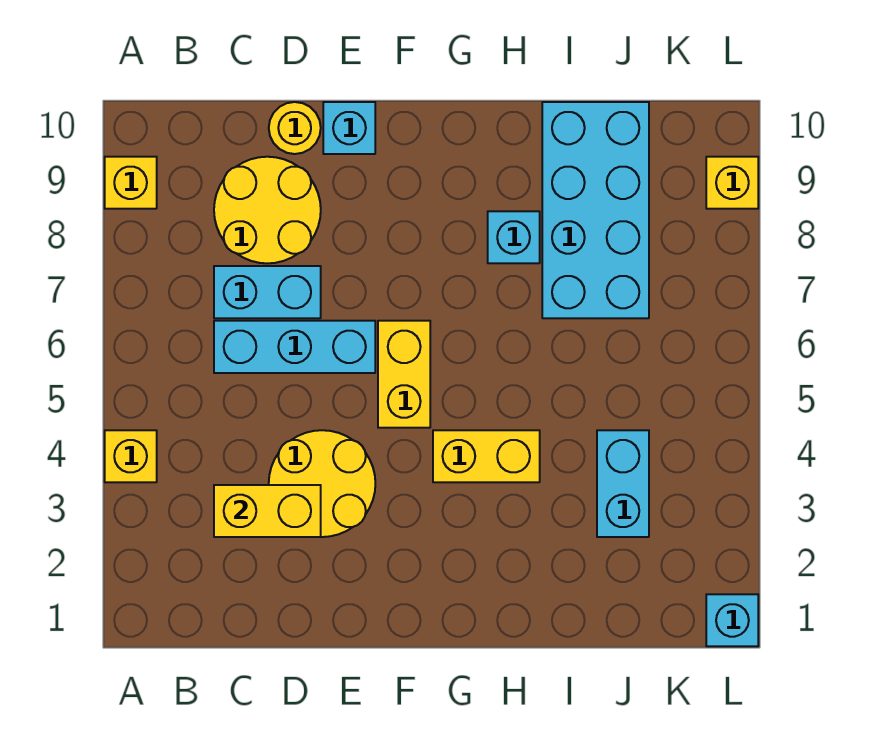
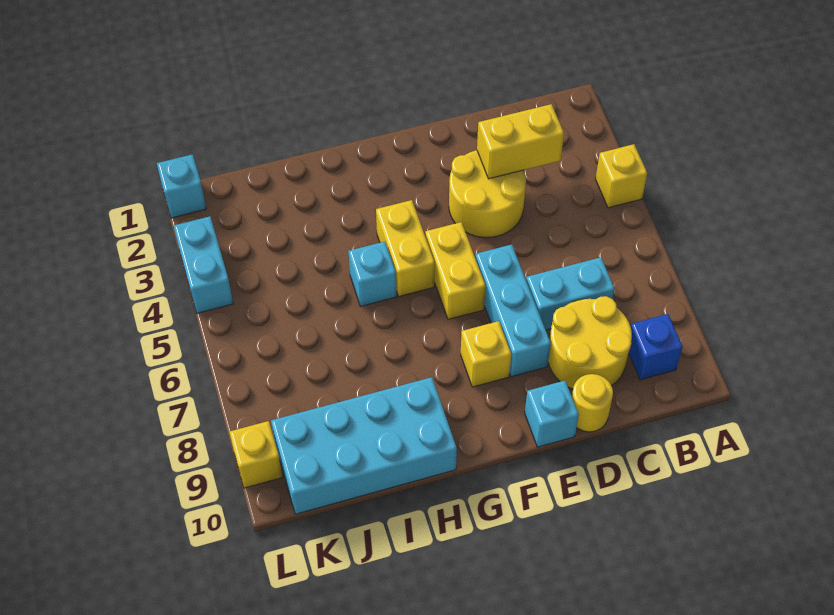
yellow brick A9 level 1 -> yellow brick F8 level 1
none -> blue brick B9 level 1
cyan brick C6:E6 level 1 -> cyan brick E6:E8 level 1
yellow brick G4:H4 level 1 -> yellow brick G4:G5 level 1
cyan brick H8 level 1 -> cyan brick H5 level 1
cyan brick I7:J10 level 1 -> cyan brick H9:K10 level 1
cyan brick J3:J4 level 1 -> cyan brick L3:L4 level 1

